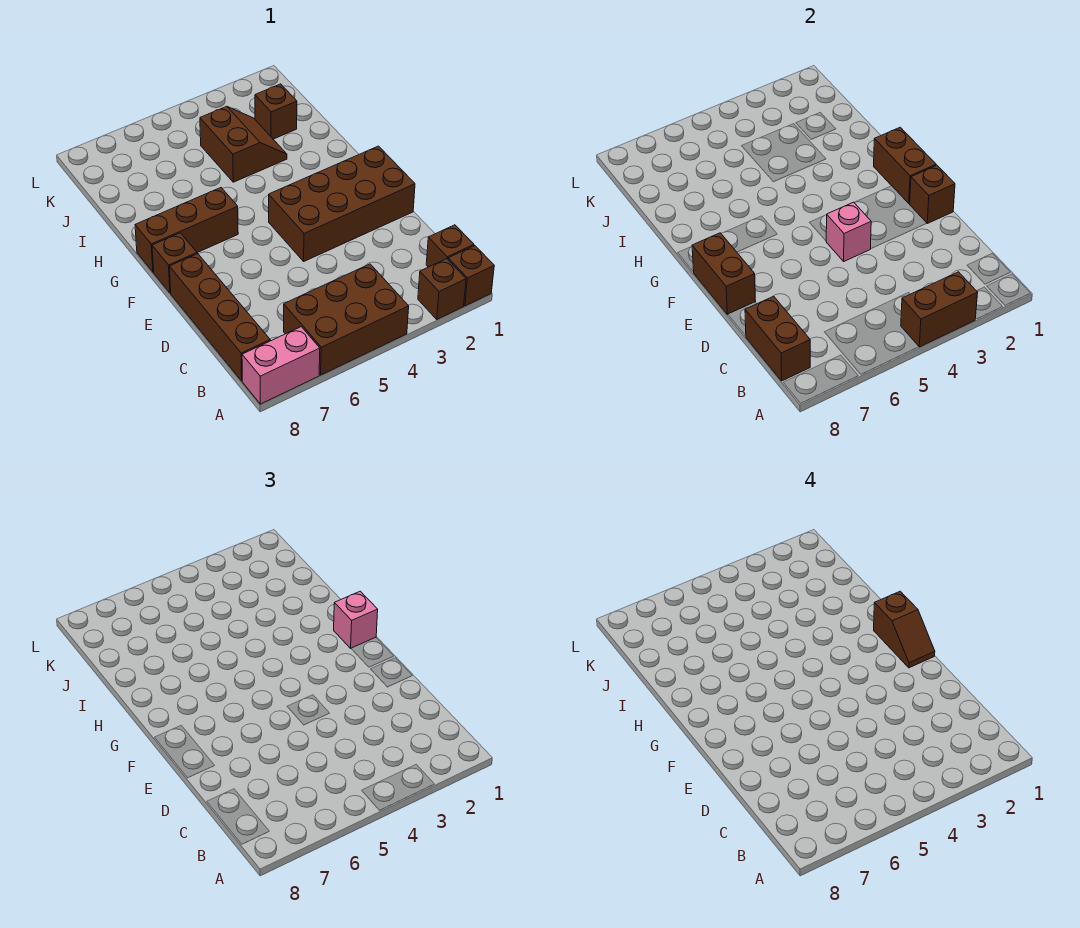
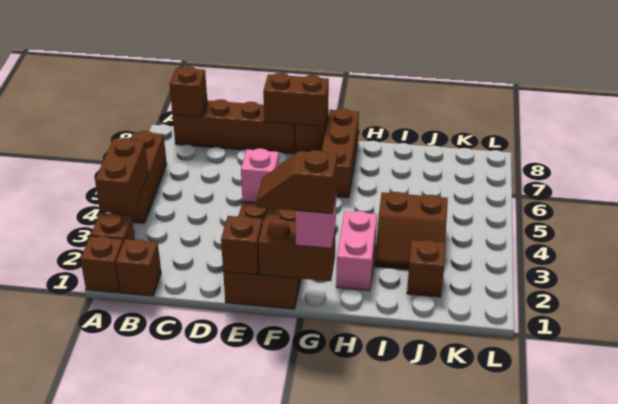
brown brick A4:B6 level 1 -> brown brick A4:A6 level 1
pink brick A7:A8 level 1 -> pink brick H2:H3 level 1
brown brick B8:C8 level 2 -> brown brick B8 level 2

